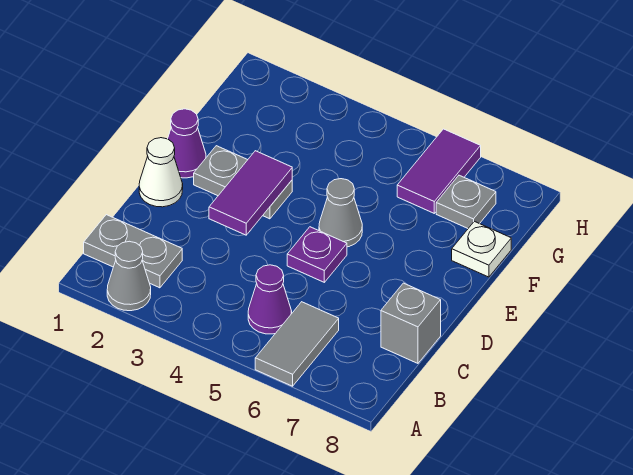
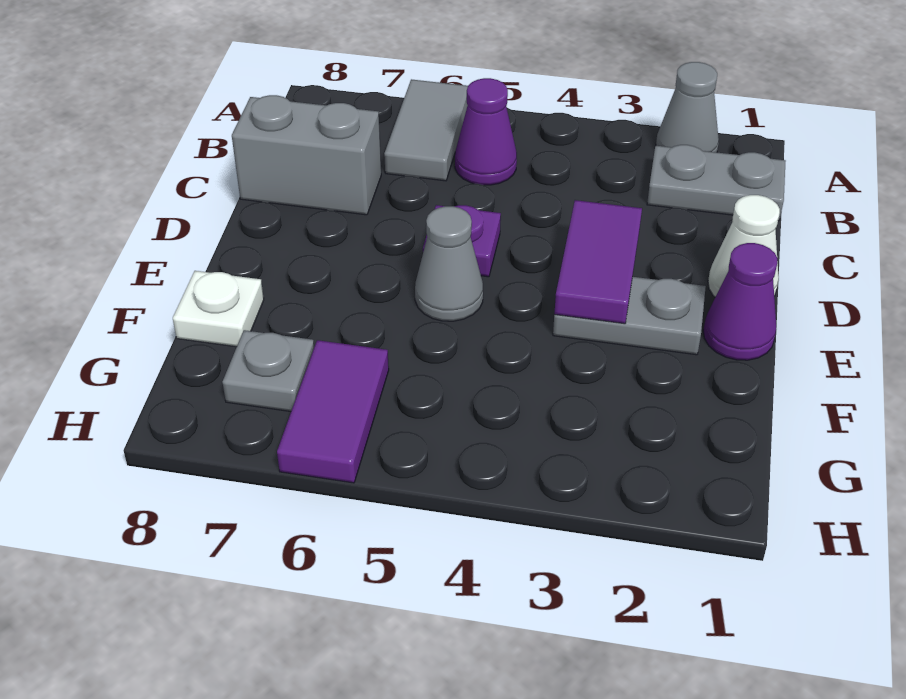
grey brick C8 level 1 -> grey brick C7:C8 level 1

